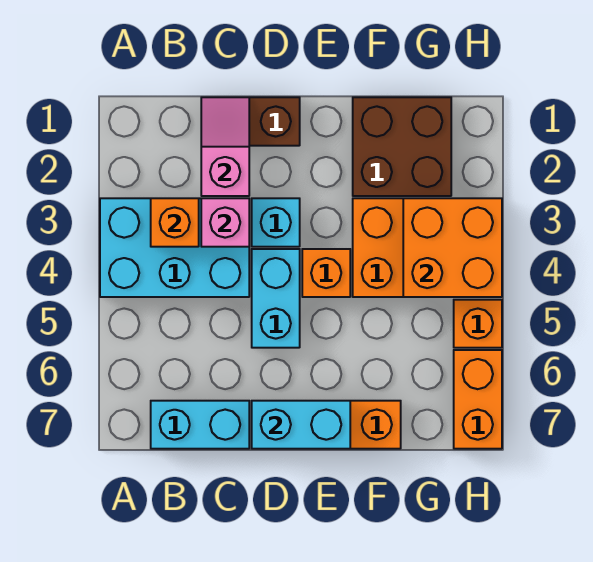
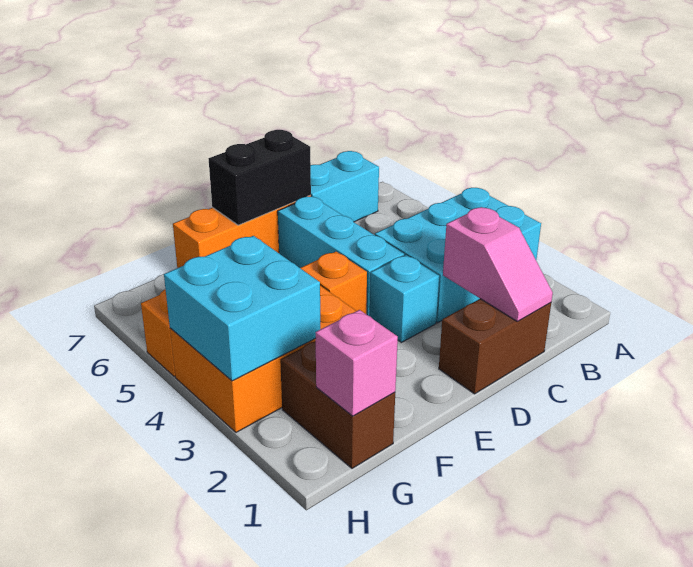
orange brick B3 level 2 -> none
pink brick C3 level 2 -> pink brick G1 level 2
cyan brick D4:D5 level 1 -> cyan brick D4:D6 level 1
cyan brick D7:E7 level 2 -> black brick D7:E7 level 2
brown brick F1:G2 level 1 -> brown brick G1:G2 level 1
orange brick G3:H4 level 2 -> cyan brick G3:H4 level 2
orange brick H6:H7 level 1 -> none

